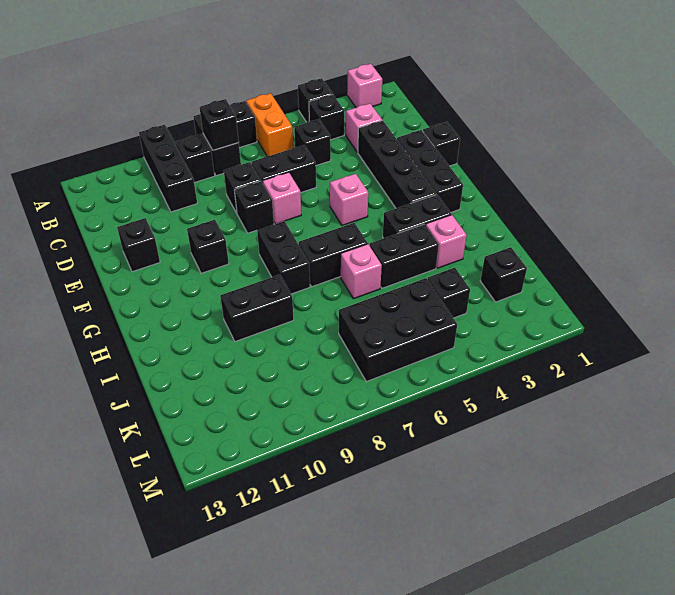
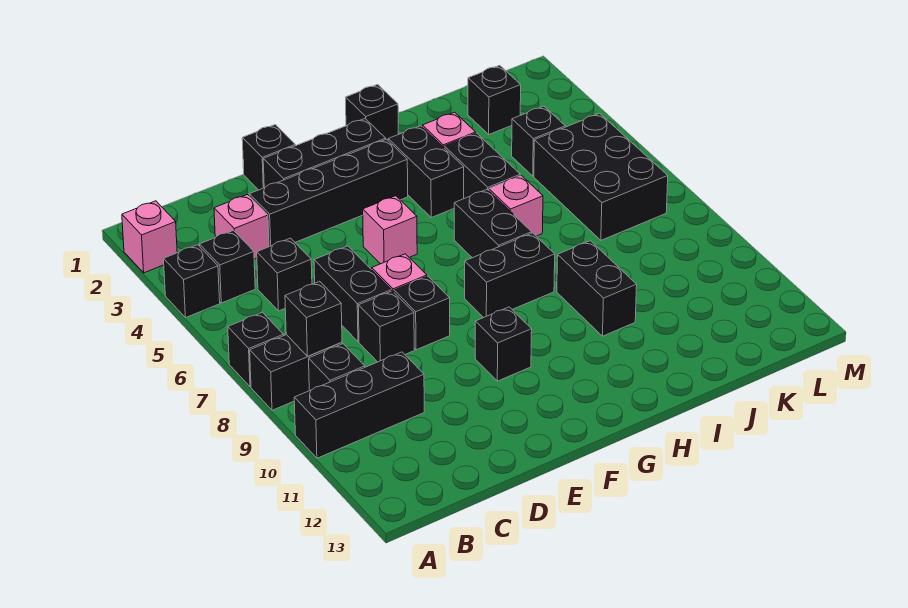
orange brick A6:B6 level 1 -> none
black brick E12 level 1 -> black brick H1 level 1

